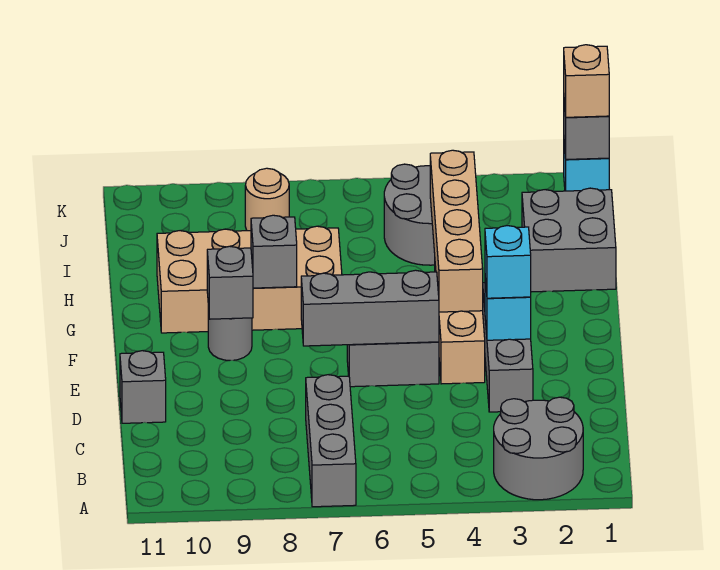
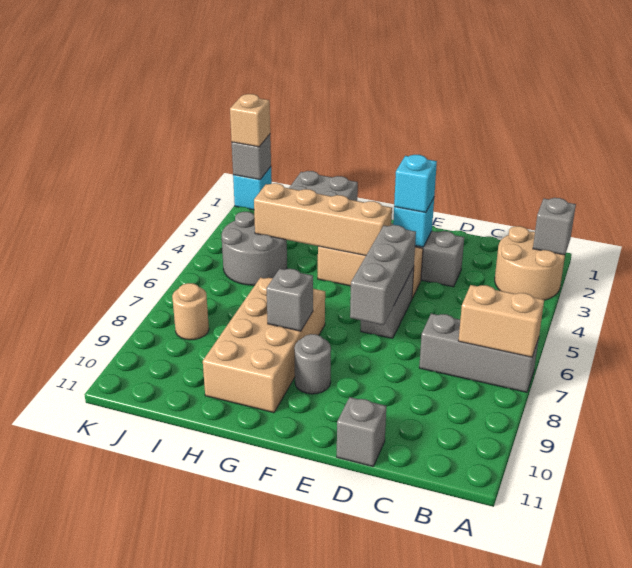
grey round brick A2:B3 level 1 -> tan round brick A2:B3 level 1
none -> tan brick A7:B7 level 2
grey brick F9 level 2 -> grey brick A2 level 2

